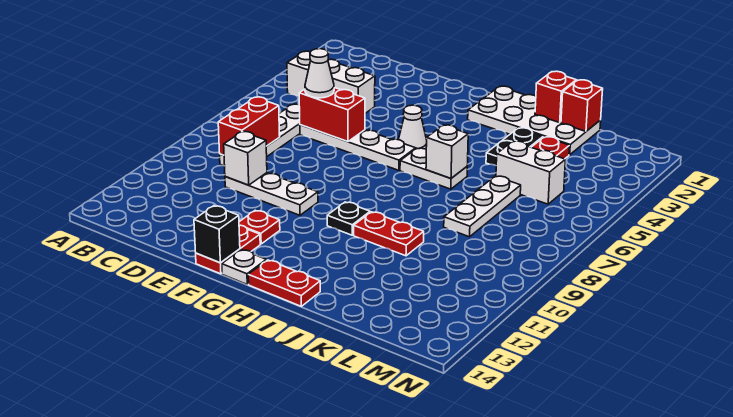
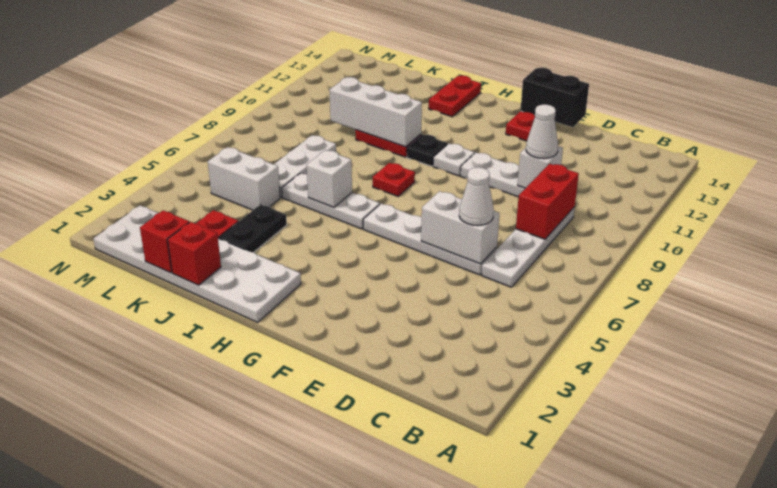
white brick B4:D4 level 1 -> white brick I10:K10 level 2
red brick D6:E6 level 2 -> white brick D6:E6 level 2
red plate F12 level 1 -> red plate H8 level 1
black brick F14 level 2 -> black brick E14:F14 level 2
white cone G5 level 1 -> white cone D10 level 3
white plate G14 level 1 -> white plate G10 level 1
white plate H1:K2 level 1 -> white plate H1:M2 level 1
white plate H6:I6 level 1 -> white plate H6:J6 level 1
red plate H14:I14 level 1 -> red plate I13:I14 level 1

